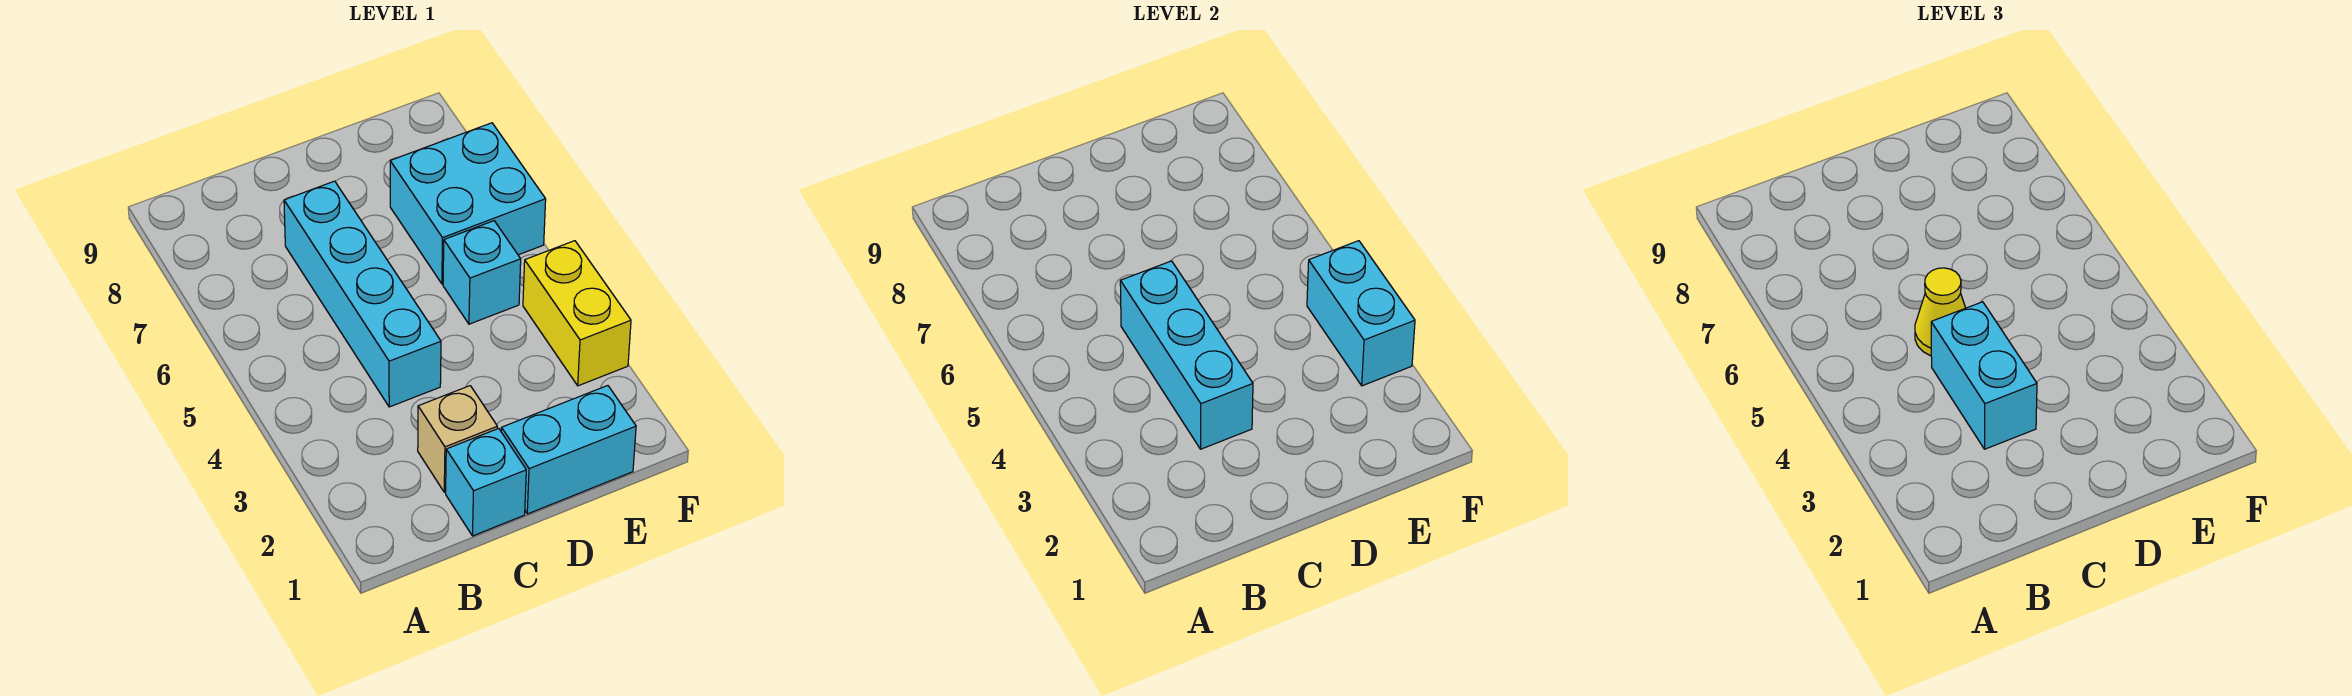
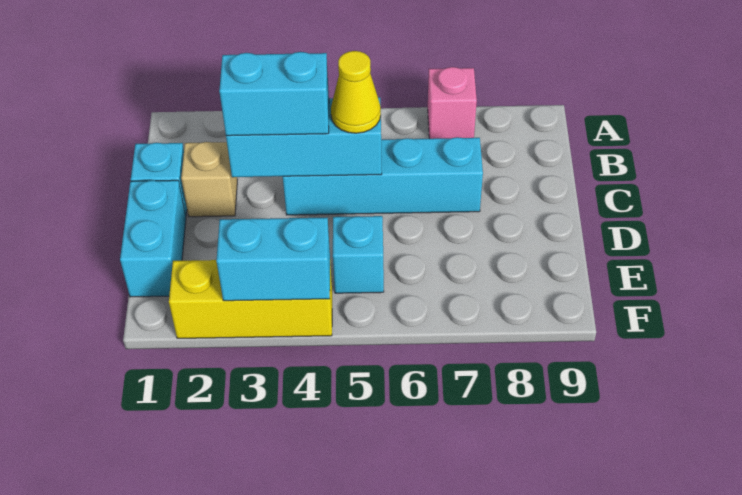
none -> pink brick A7 level 1
cyan brick E6:F7 level 1 -> none
yellow brick F3:F4 level 1 -> yellow brick F2:F4 level 1

